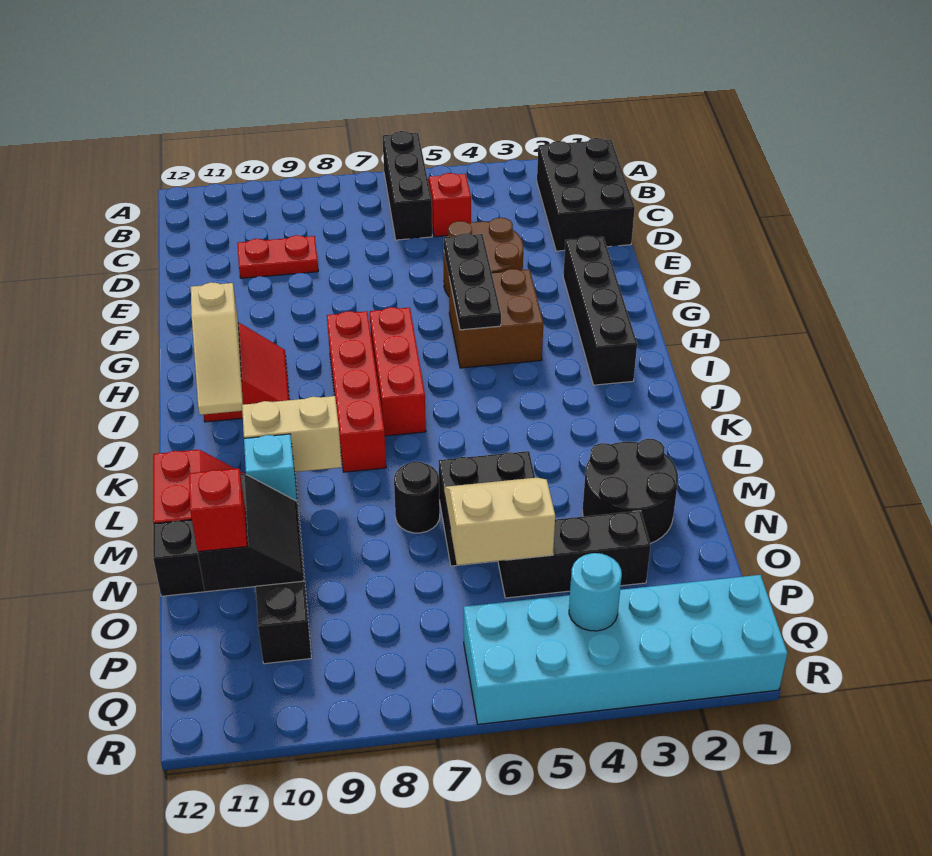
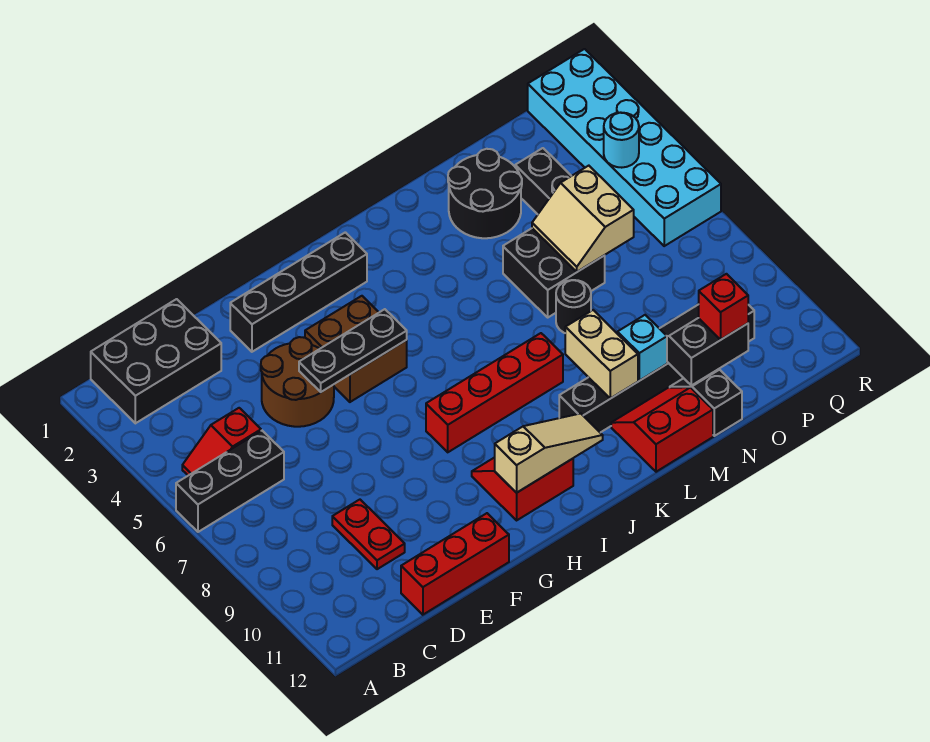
red brick H7:J7 level 1 -> red brick D12:F12 level 1

